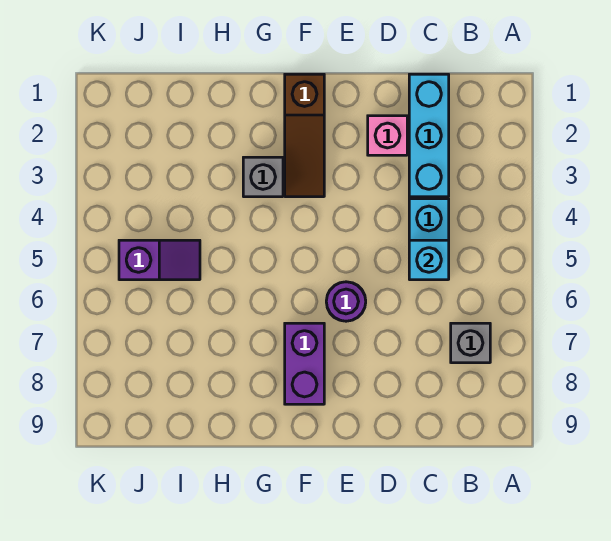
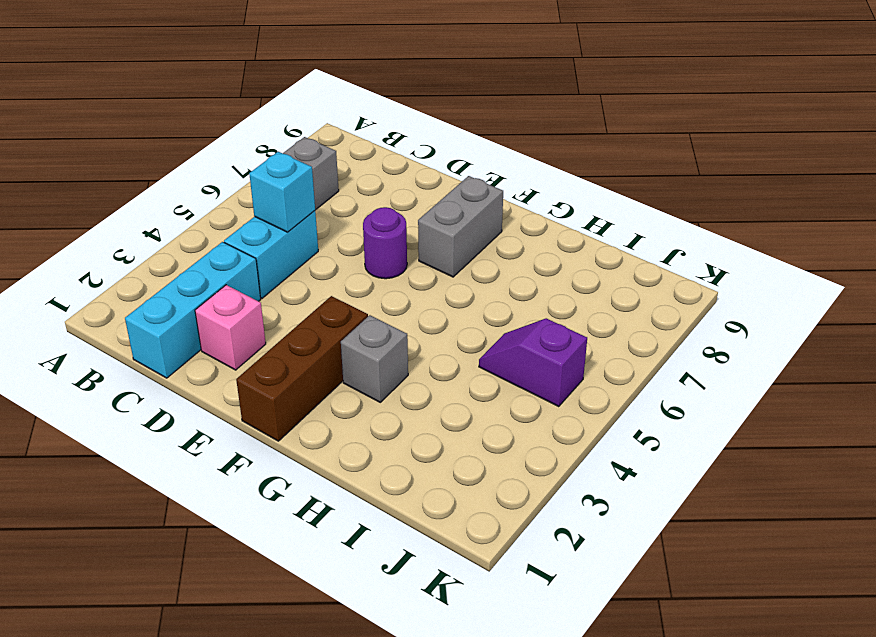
brown slope F1:F3 level 1 top 1 -> brown brick F1:F3 level 1
purple brick F7:F8 level 1 -> grey brick F7:F8 level 1

